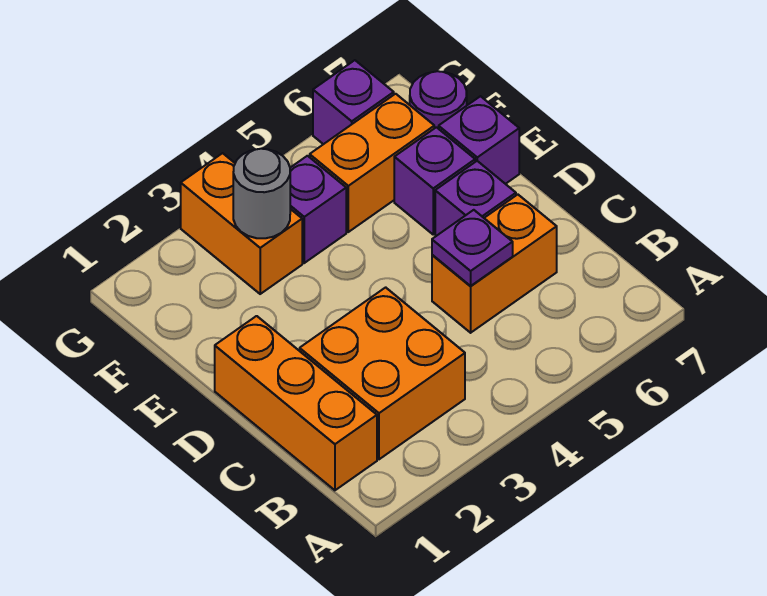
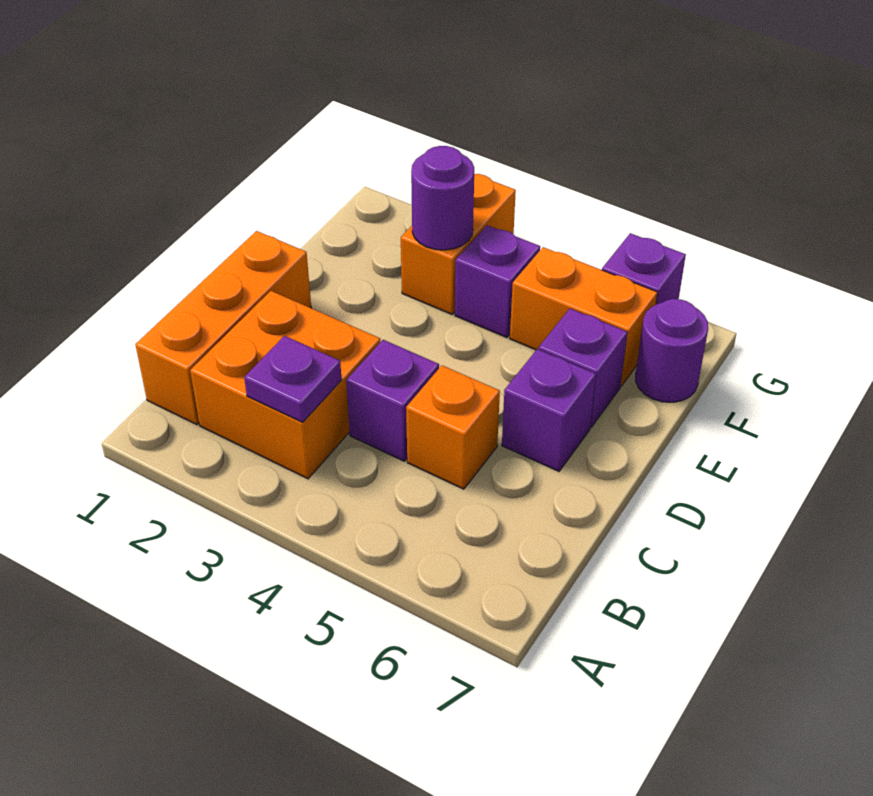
orange brick C5:C6 level 1 -> orange brick C5 level 1
purple plate C5 level 2 -> purple plate B3 level 2
purple brick E7 level 1 -> purple brick C4 level 1
grey round brick F3 level 2 -> purple round brick F3 level 2

